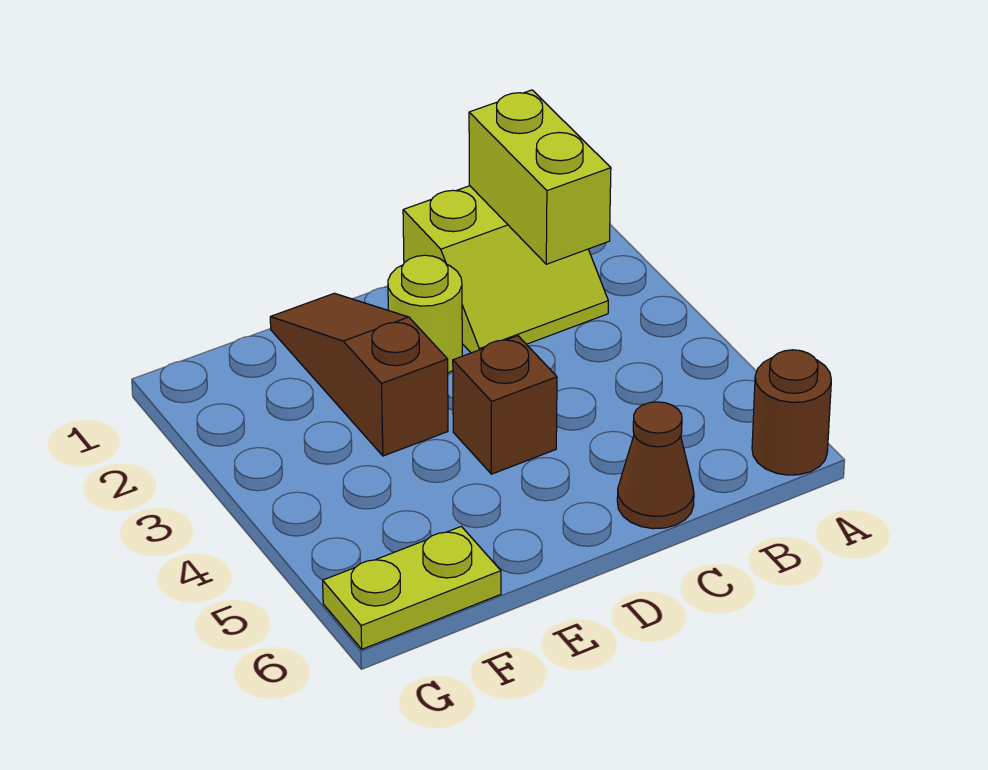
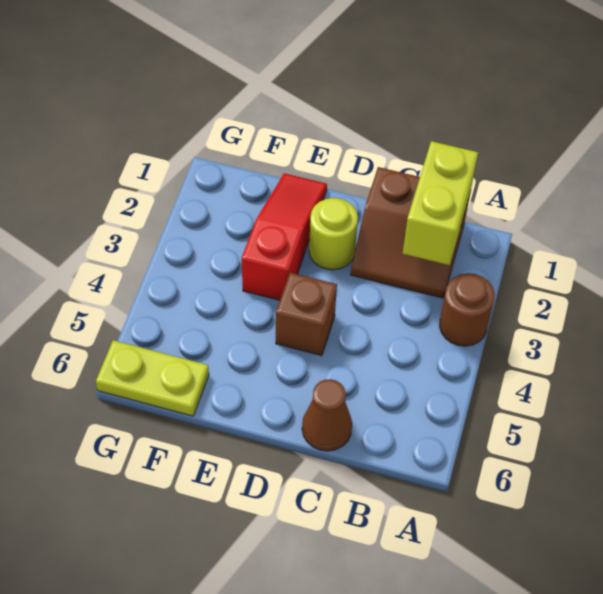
brown round brick A6 level 1 -> brown round brick A3 level 1
lime slope B1:C2 level 1 top 1 -> brown slope B1:C2 level 1 top 1
brown slope E1:E3 level 1 top 3 -> red slope E1:E3 level 1 top 3

